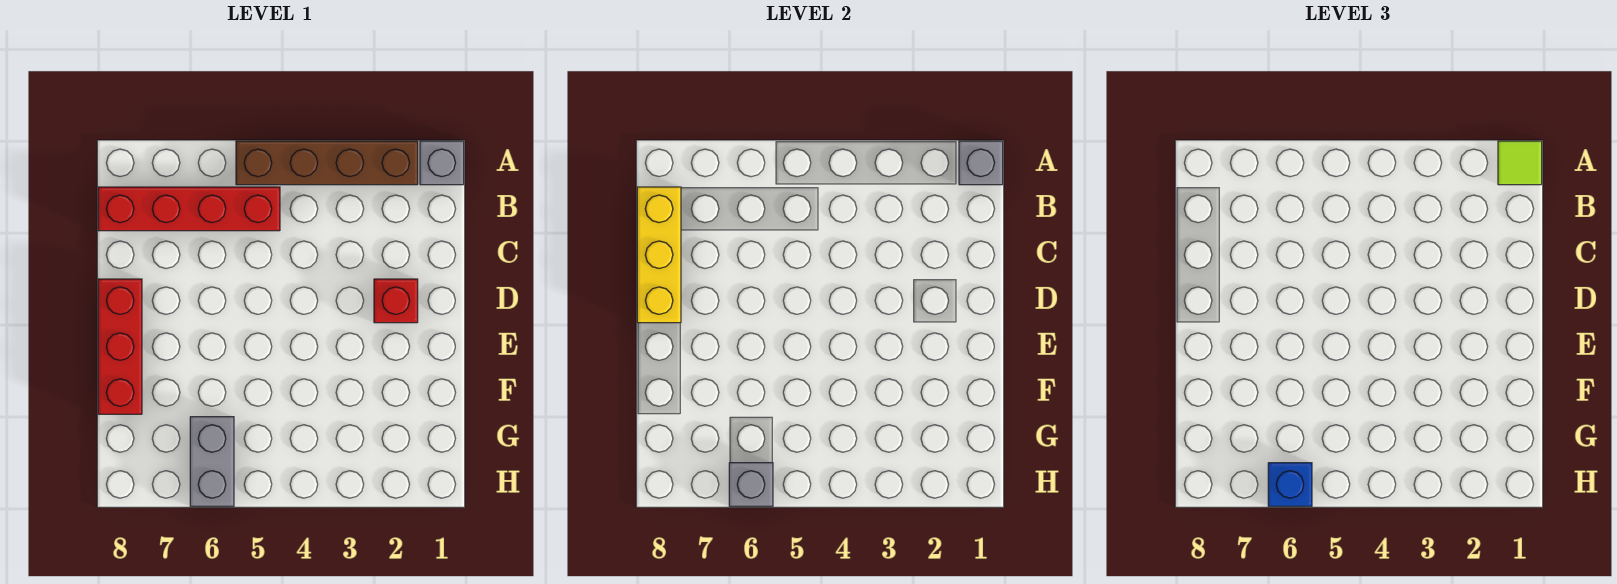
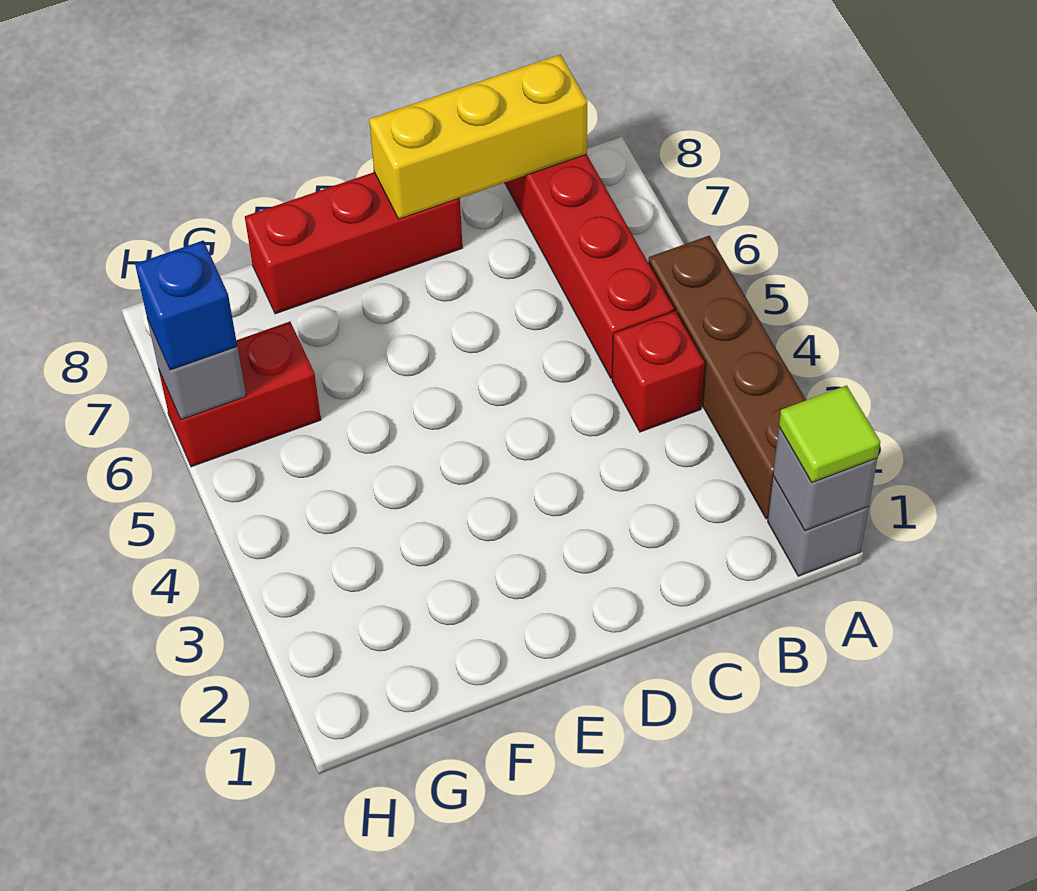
red brick D2 level 1 -> red brick B4 level 1
grey brick G6:H6 level 1 -> red brick G6:H6 level 1

